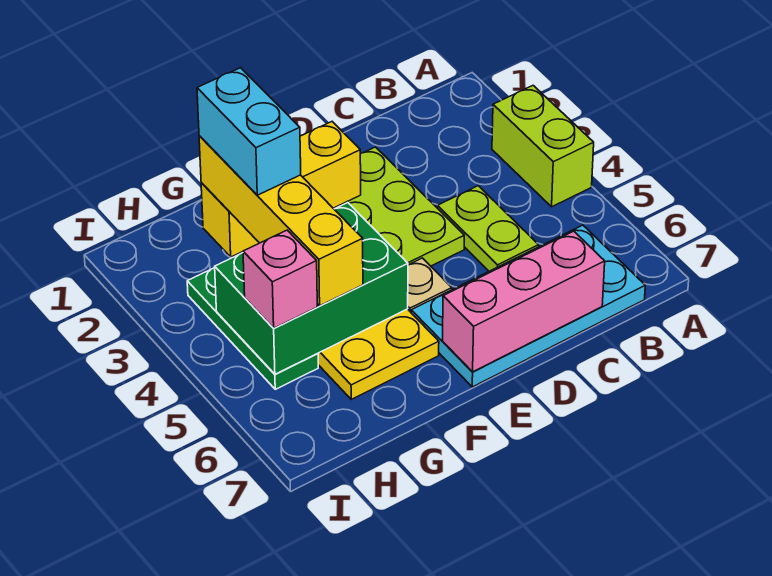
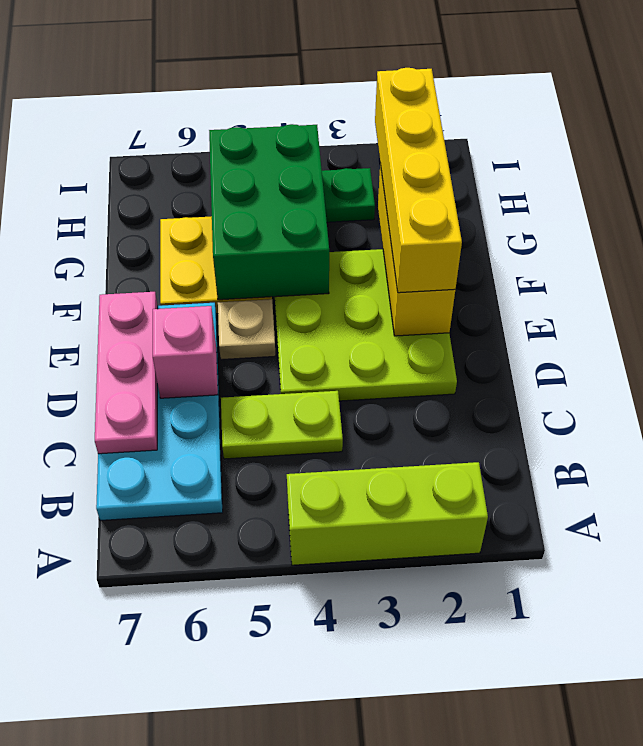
lime brick A3:A4 level 1 -> lime brick A2:A4 level 1
pink brick C7:E7 level 2 -> pink plate C7:E7 level 2
yellow brick G2:G5 level 3 -> yellow brick E2:H2 level 3
cyan brick G2:G3 level 4 -> none
pink brick H5 level 3 -> pink brick D6 level 2

